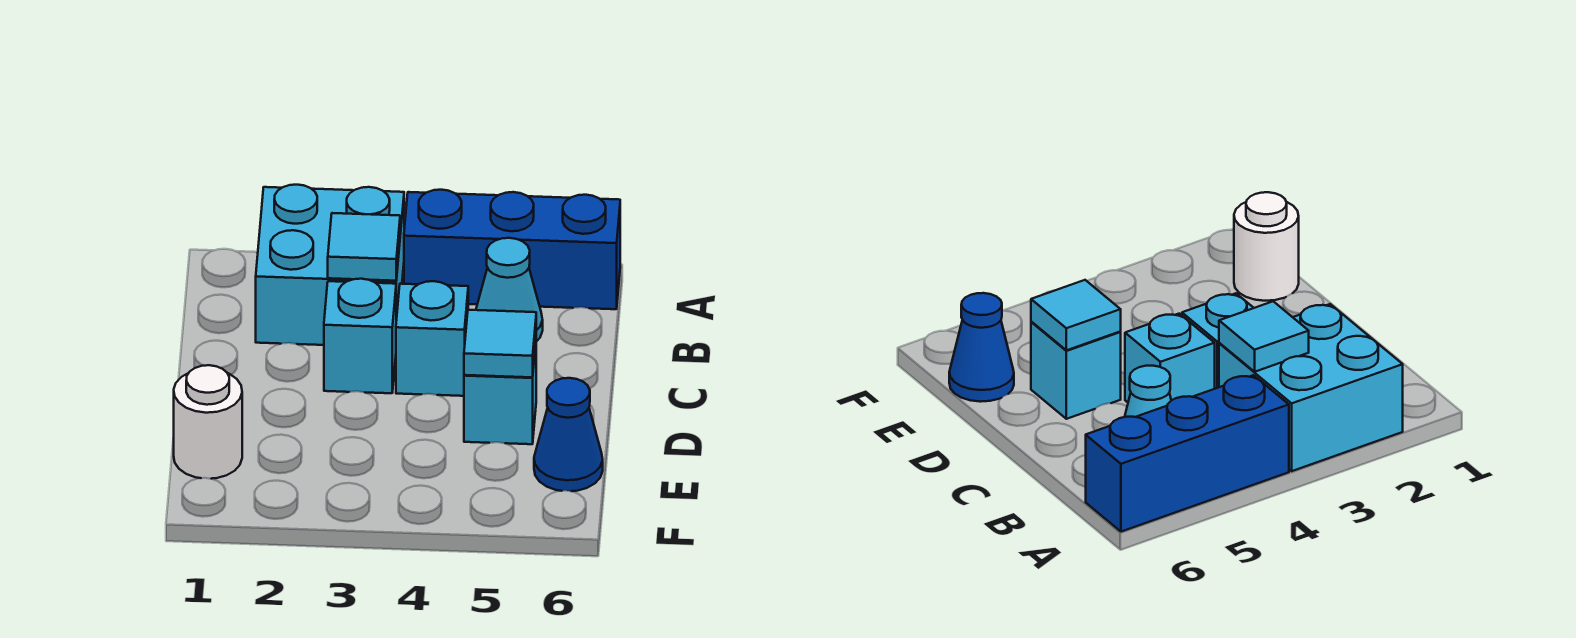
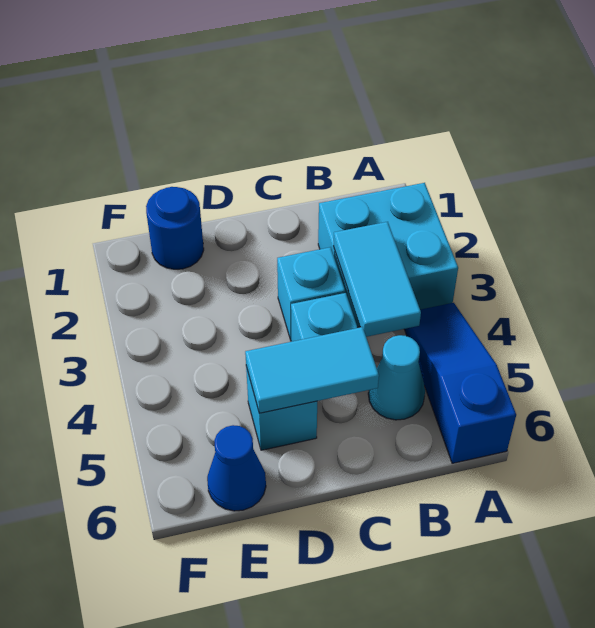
blue brick A4:A6 level 1 -> blue slope A4:A6 level 1 top 6
cyan tile B3 level 2 -> cyan tile B3:B4 level 2
cyan tile D5 level 2 -> cyan tile C5:D5 level 2
white round brick E1 level 1 -> blue round brick E1 level 1

